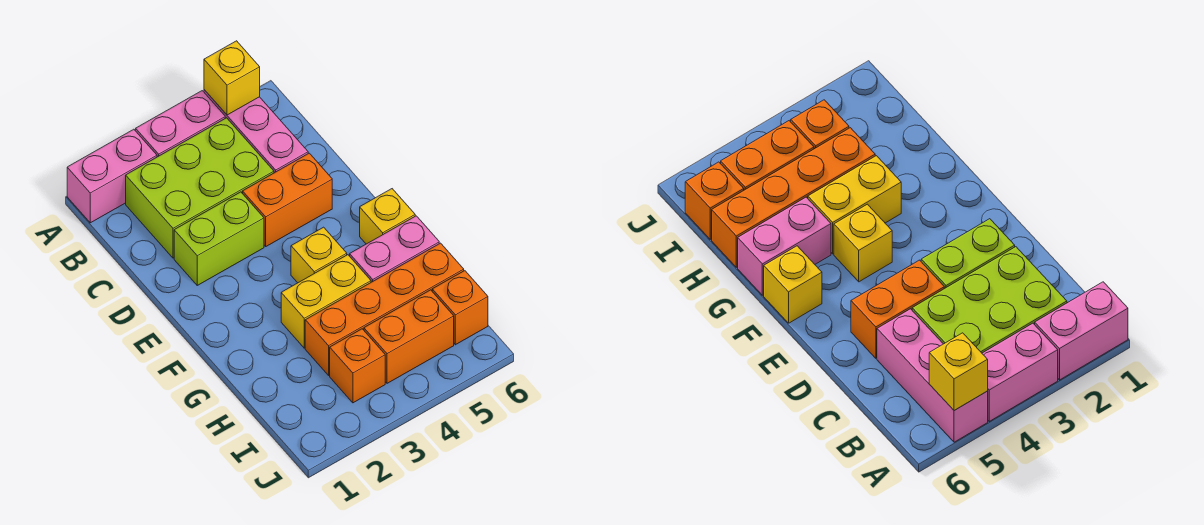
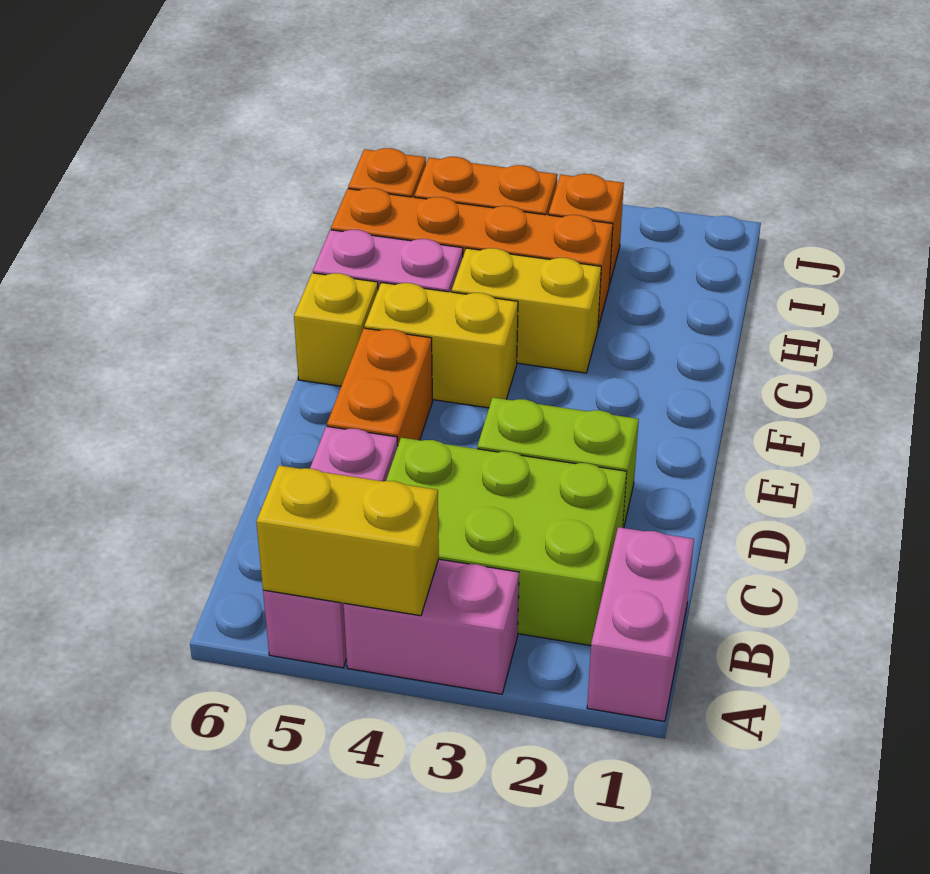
pink brick A1:A2 level 1 -> pink brick A1:B1 level 1
yellow brick A5 level 2 -> yellow brick A4:A5 level 2
orange brick D4:D5 level 1 -> orange brick D5:E5 level 1
yellow brick F4 level 1 -> yellow brick F4:F5 level 1

